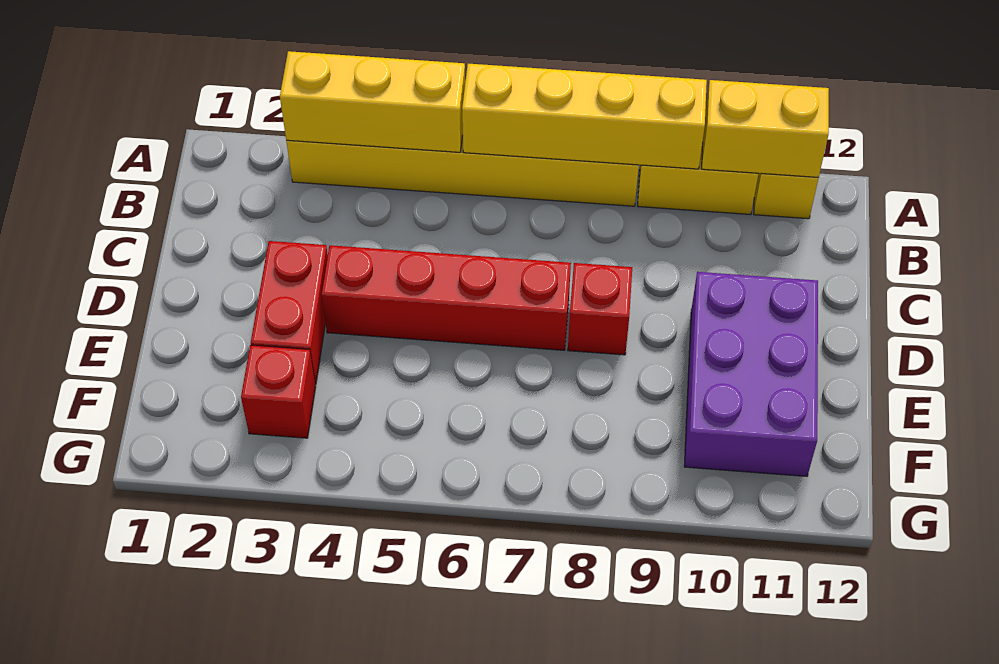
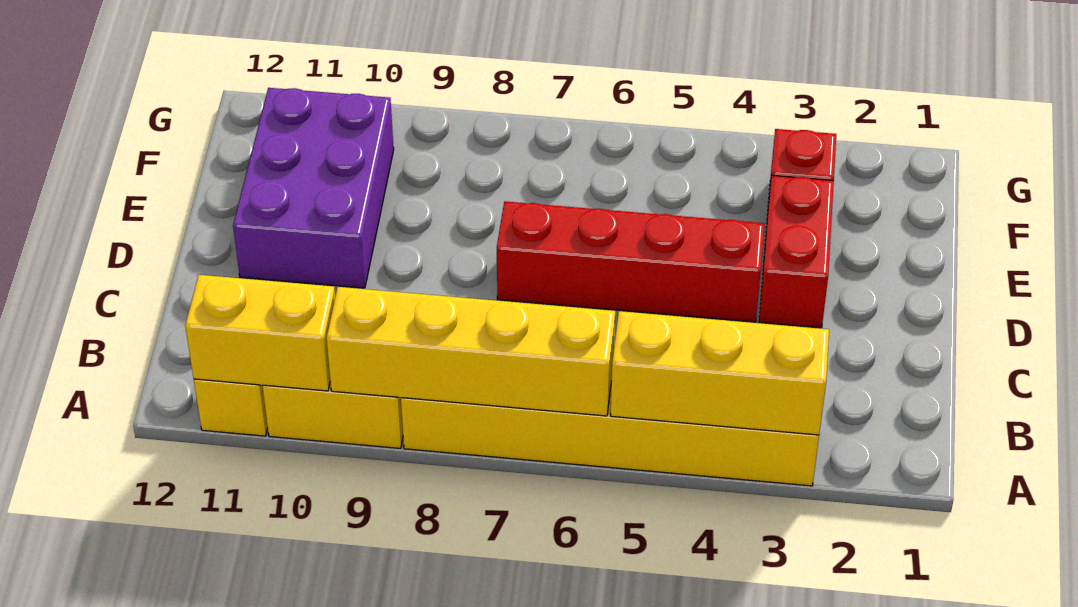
red brick D8 level 1 -> none

